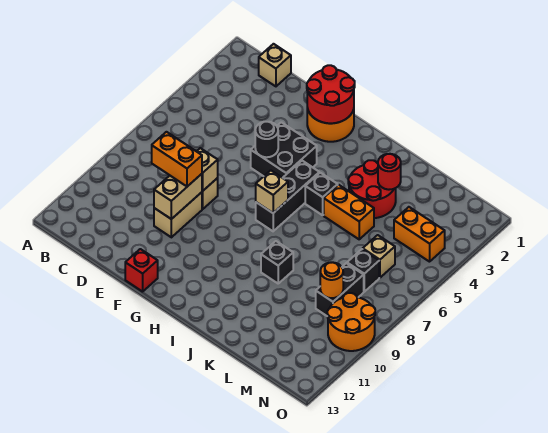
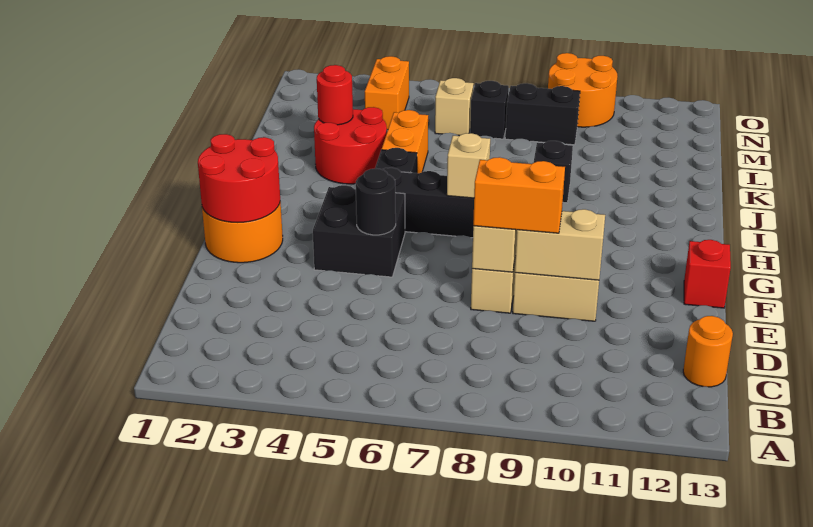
tan brick C1 level 1 -> none
orange brick D9:E9 level 3 -> orange brick E8:E9 level 3
orange round brick M9 level 2 -> orange round brick C13 level 1

